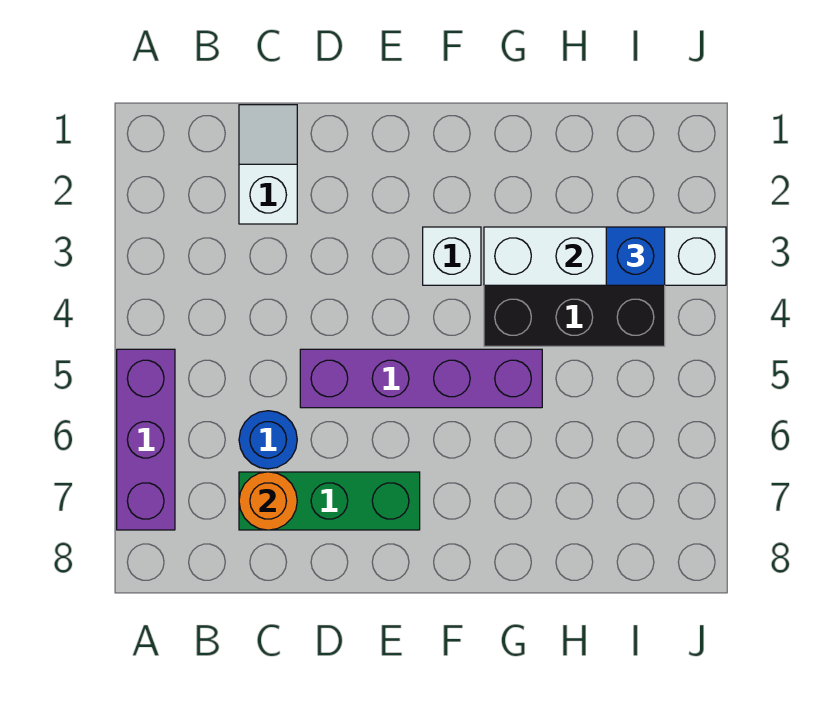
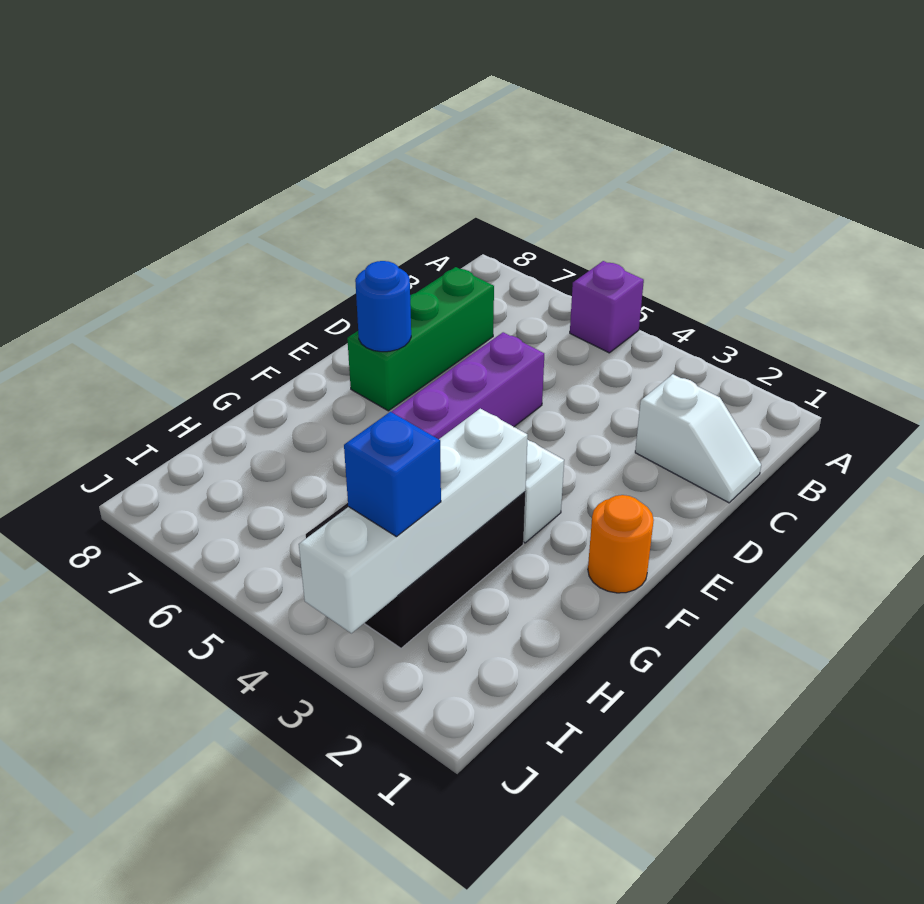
purple brick A5:A7 level 1 -> purple brick A5 level 1
blue round brick C6 level 1 -> blue round brick E7 level 2
orange round brick C7 level 2 -> orange round brick F1 level 1

